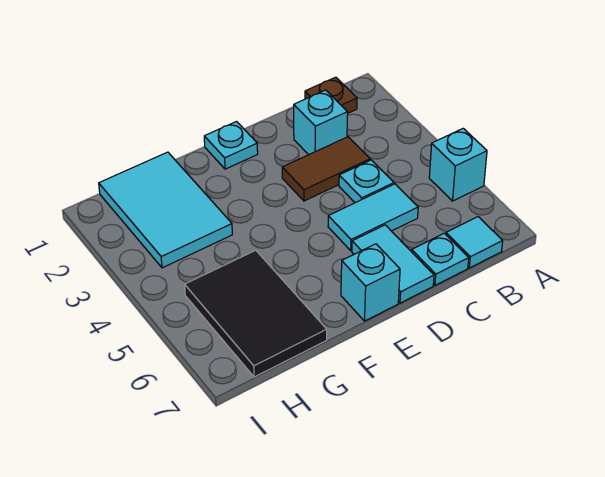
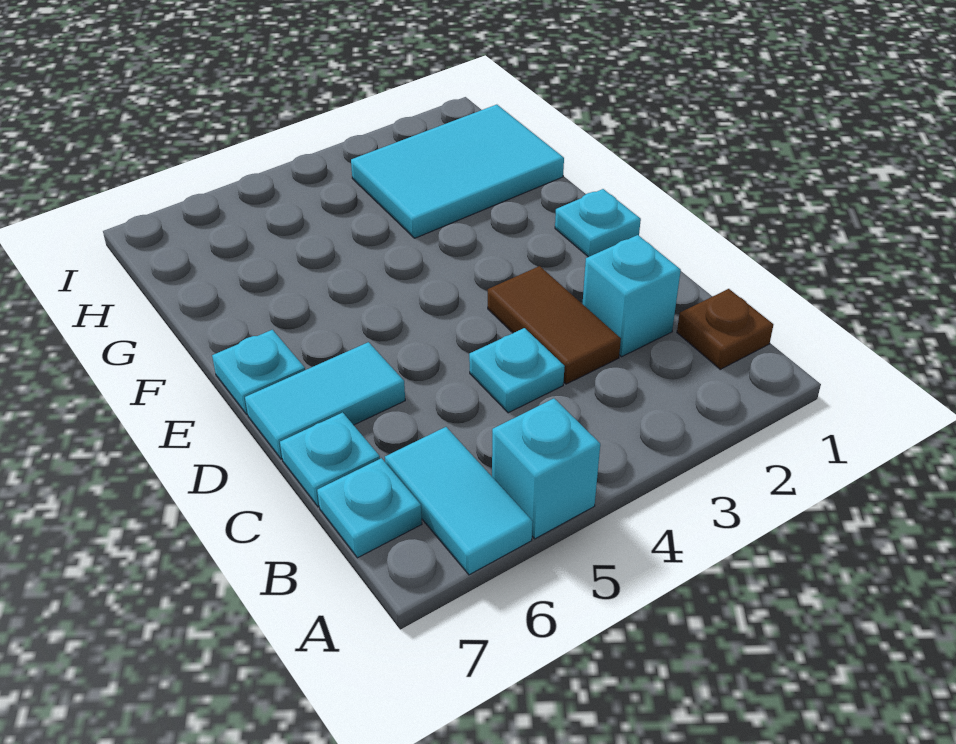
cyan tile B7 level 1 -> cyan plate B7 level 1
cyan tile C5:D5 level 1 -> cyan tile A6:B6 level 1
cyan brick E7 level 1 -> cyan plate E7 level 1
black tile G5:H7 level 1 -> none

